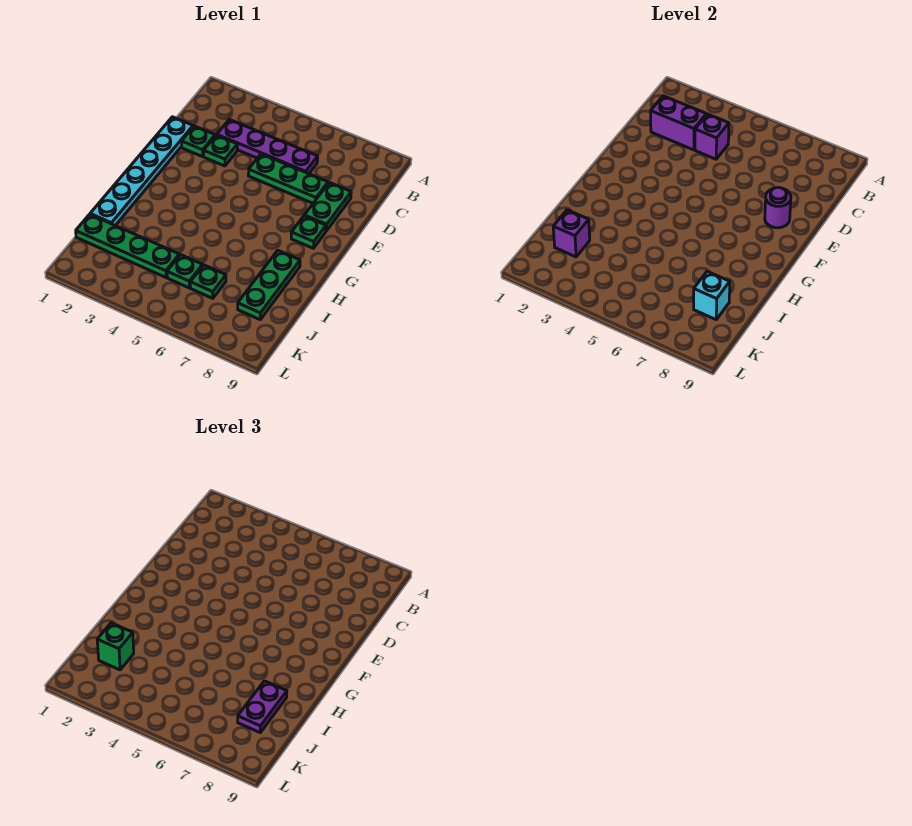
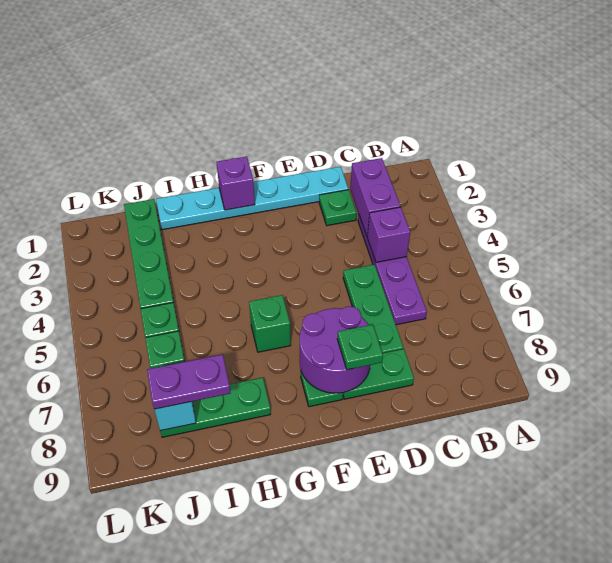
green plate D3 level 1 -> green plate E8 level 3
purple round brick E8 level 2 -> purple round brick E7:F8 level 2
purple brick J2 level 2 -> purple brick G1 level 2
green brick J2 level 3 -> green brick G6 level 1

